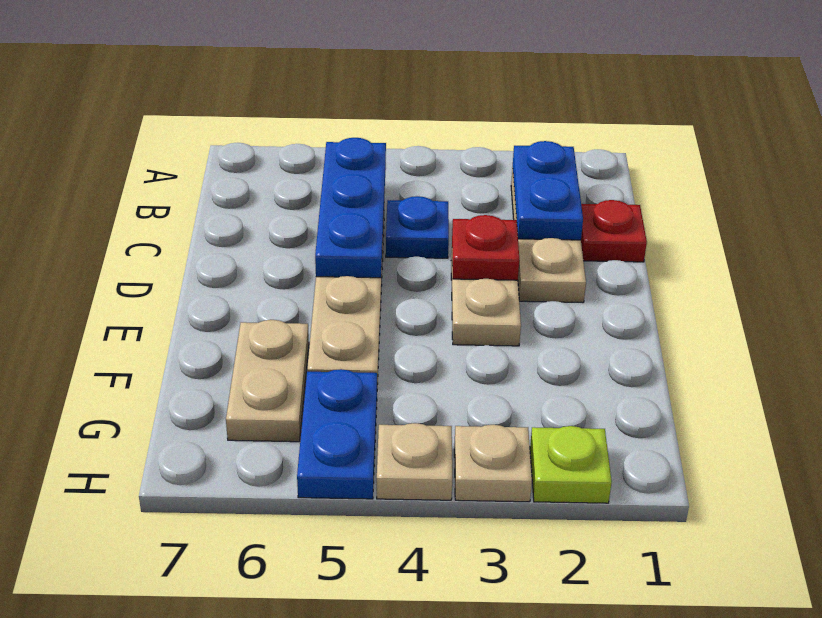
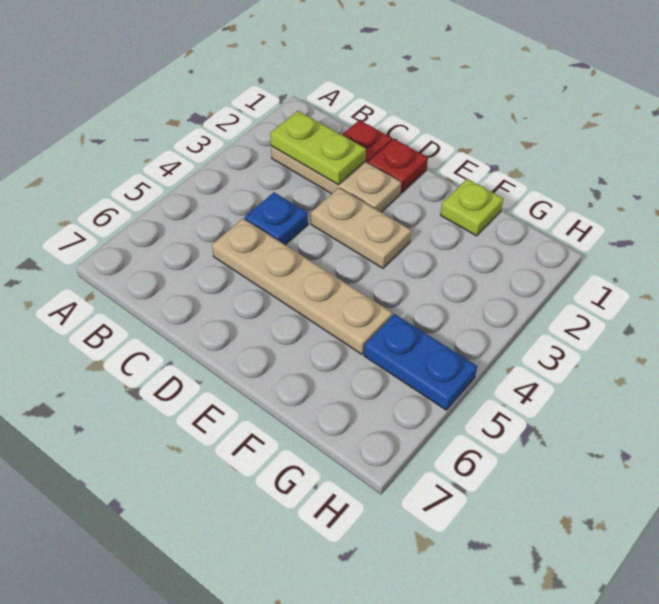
blue plate B2:C2 level 2 -> lime plate B2:C2 level 2
blue plate B5:D5 level 2 -> none
red plate D3 level 2 -> red plate D1 level 1
tan plate F6:G6 level 1 -> none
lime plate H2 level 1 -> lime plate F1 level 1
tan plate H3 level 1 -> none
tan plate H4 level 1 -> none

